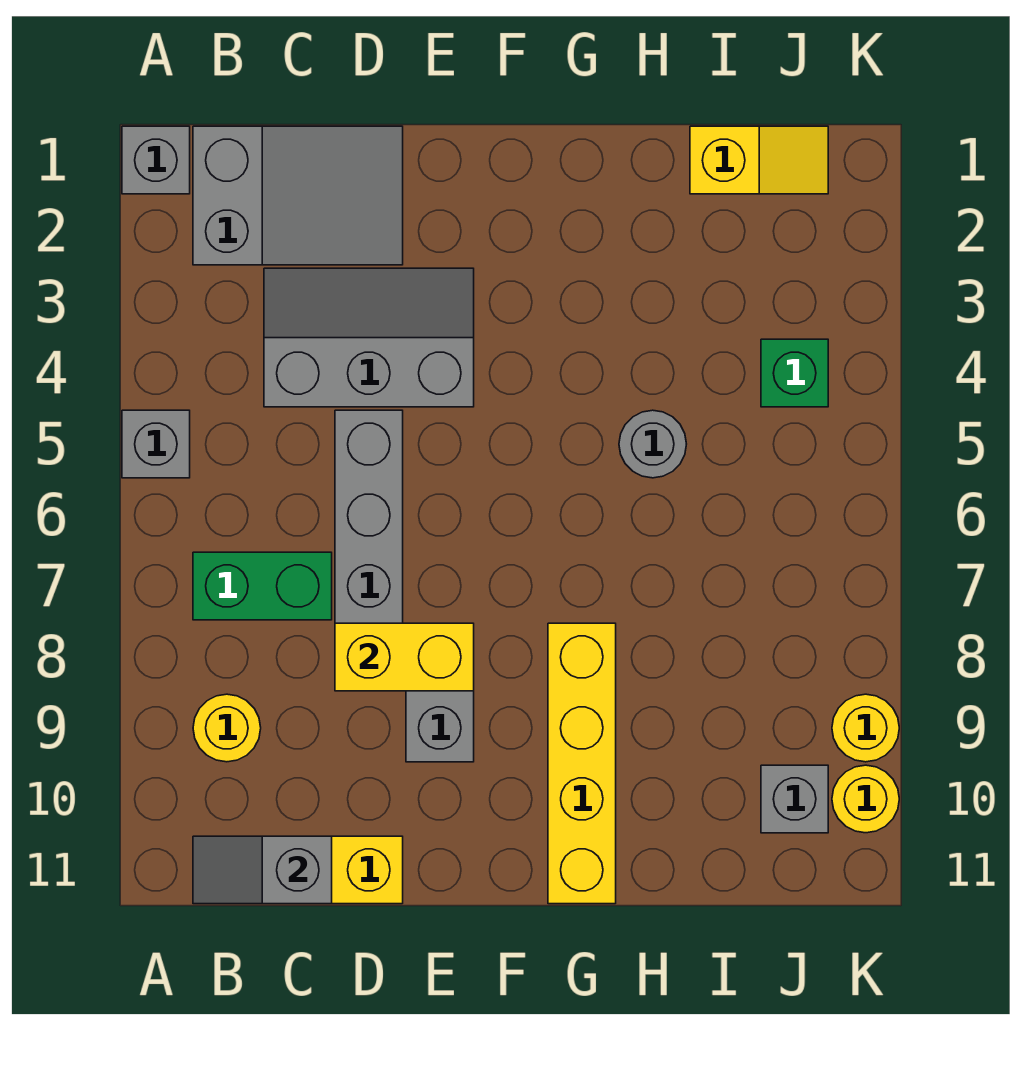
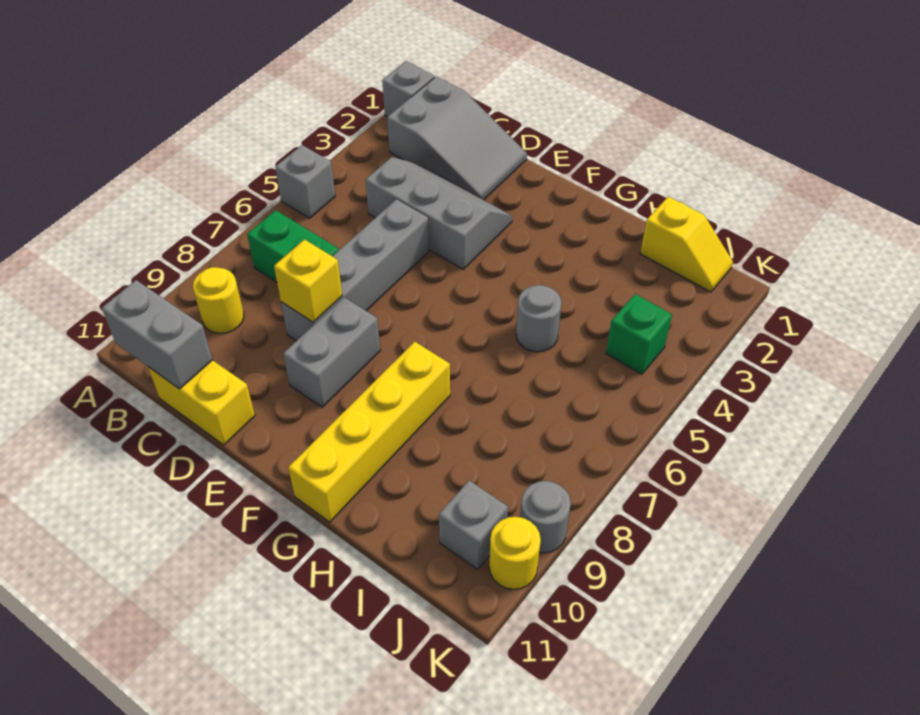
grey slope B11:C11 level 2 top C -> grey brick B11:C11 level 2
yellow brick D8:E8 level 2 -> yellow brick D8 level 2
yellow round brick K9 level 1 -> grey round brick K9 level 1

